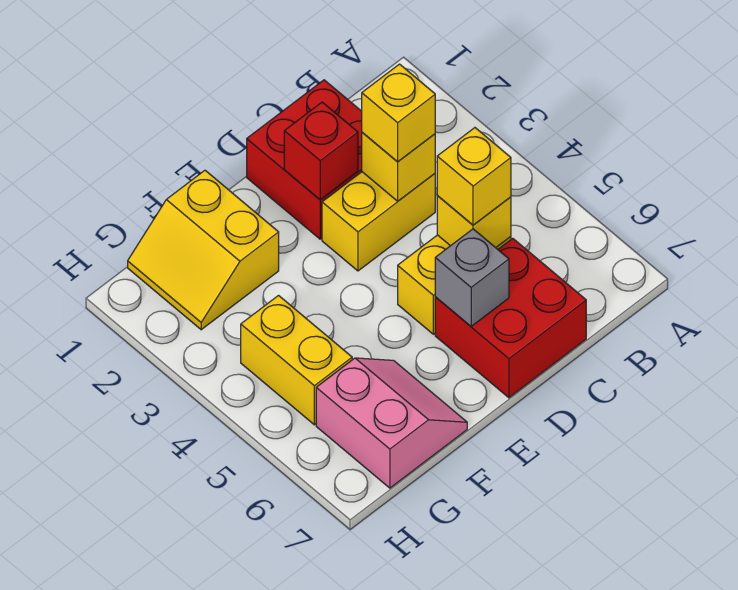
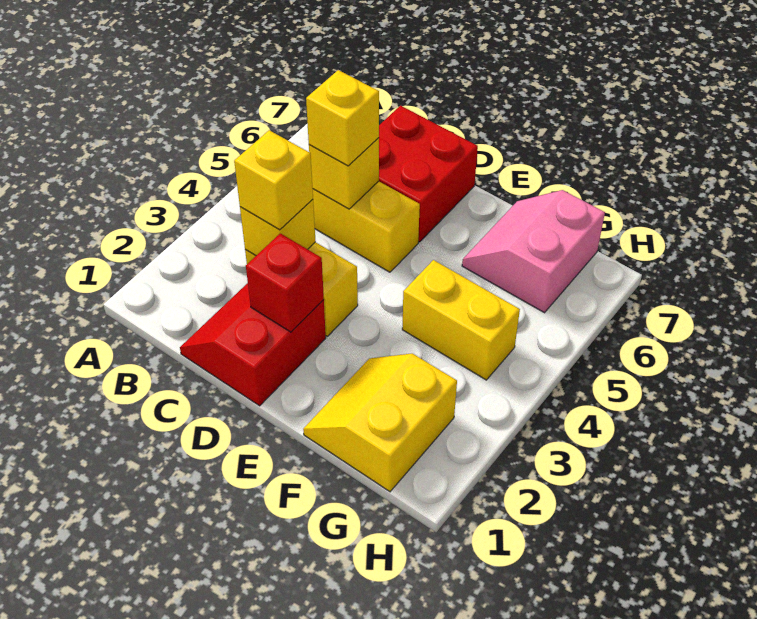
red brick C1:D2 level 1 -> red slope C1:D2 level 1 top D
grey brick D6 level 2 -> none
yellow slope F1:G2 level 1 top F -> yellow slope F1:G2 level 1 top G
yellow brick G4:G5 level 1 -> yellow brick F4:G4 level 1

